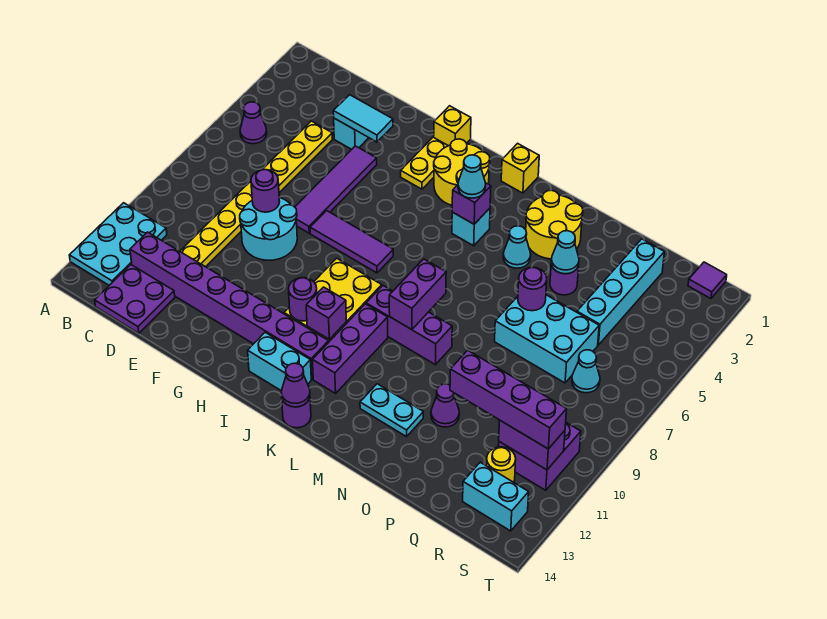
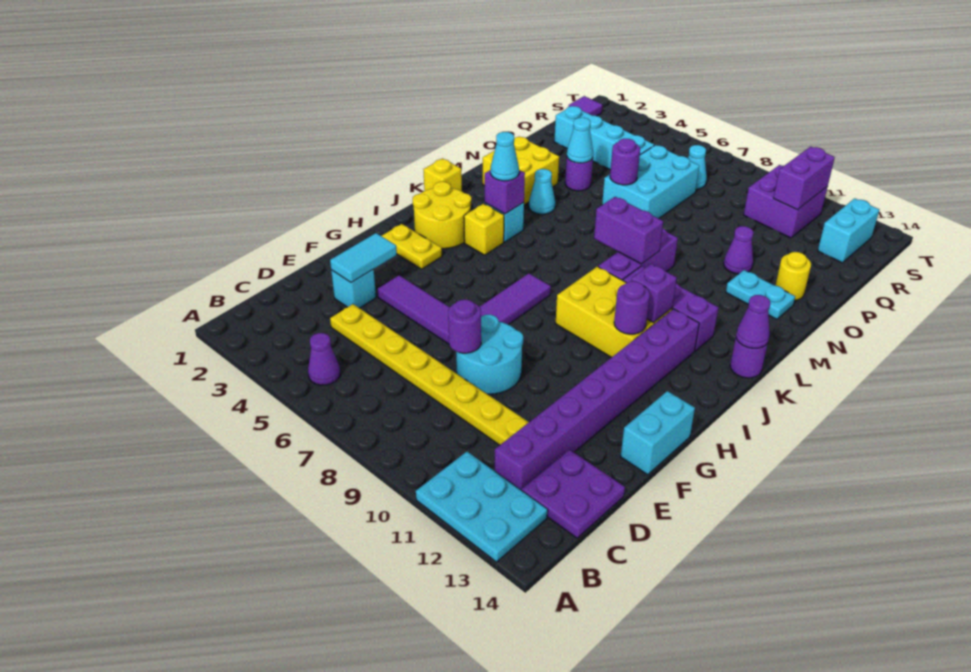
yellow brick H1 level 1 -> yellow brick J4 level 1
cyan brick I13:J13 level 1 -> cyan brick F14:G14 level 1
yellow round brick M2:N3 level 1 -> yellow brick M2:N3 level 1
cyan plate M12:N12 level 1 -> cyan plate N12:N13 level 1
purple brick P11:S11 level 3 -> none
yellow round brick R12 level 1 -> yellow round brick O13 level 1

